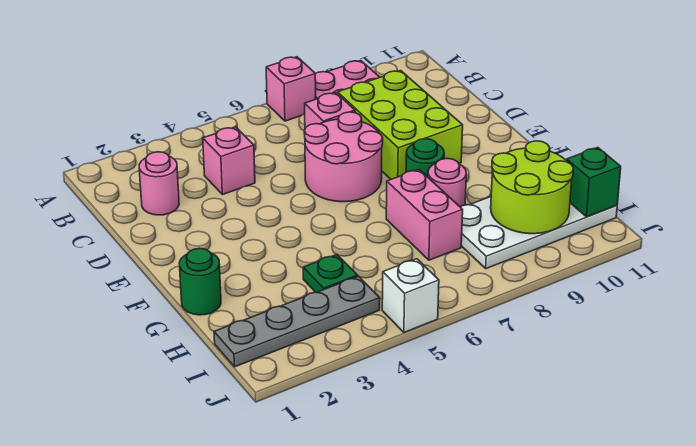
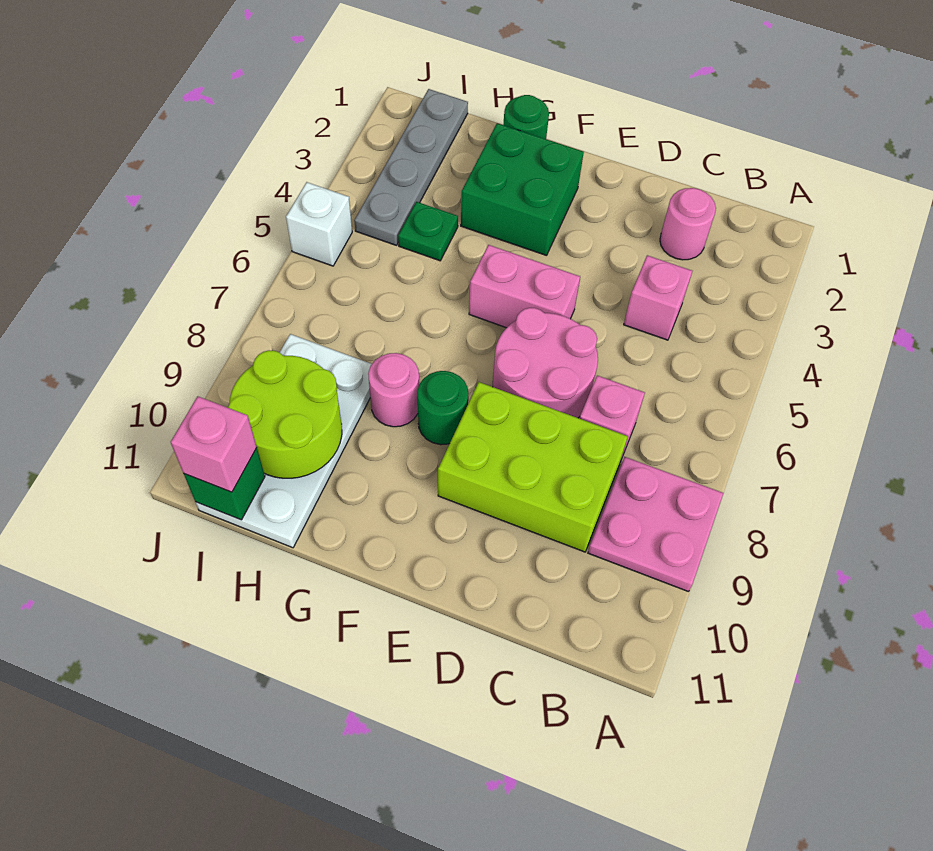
pink brick A7 level 1 -> pink brick I11 level 3
none -> green brick F2:G3 level 1
pink brick G7:H7 level 1 -> pink brick E5:F5 level 1

